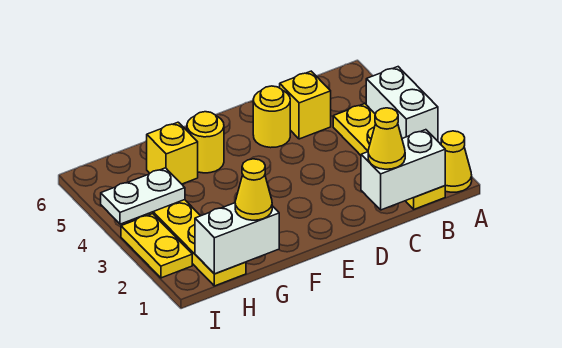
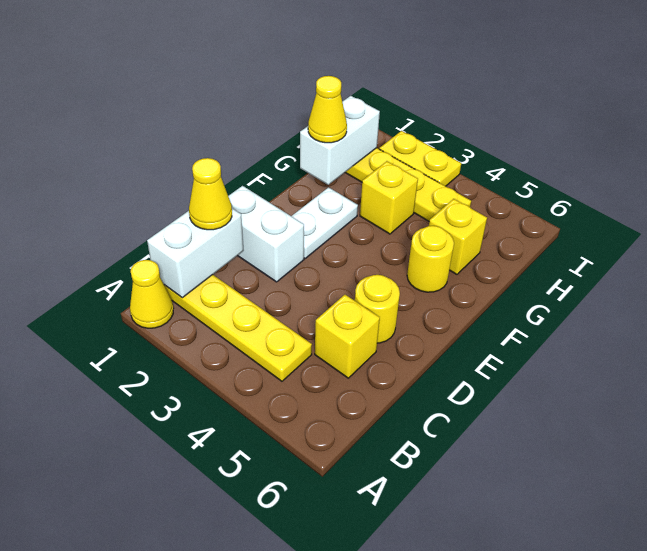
white brick A3:A4 level 1 -> white brick D1:D2 level 1
none -> yellow brick G3 level 1
white plate H4:I4 level 2 -> white plate E2:F2 level 1

